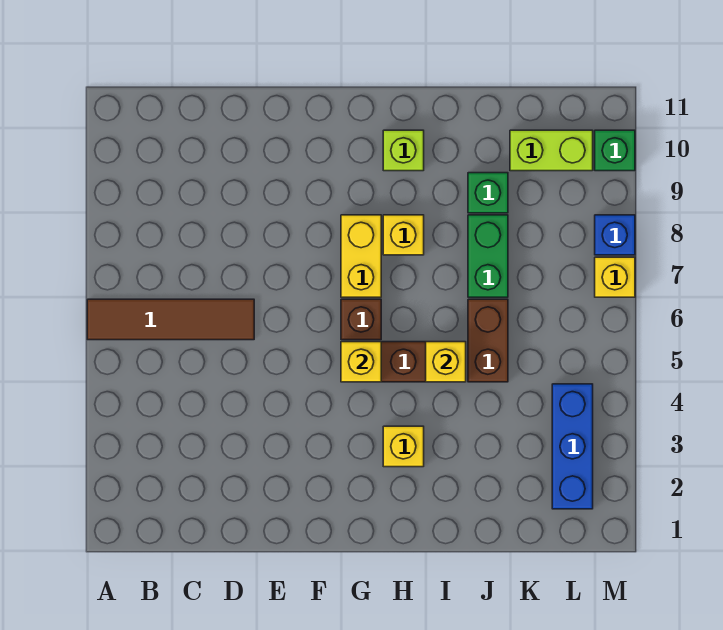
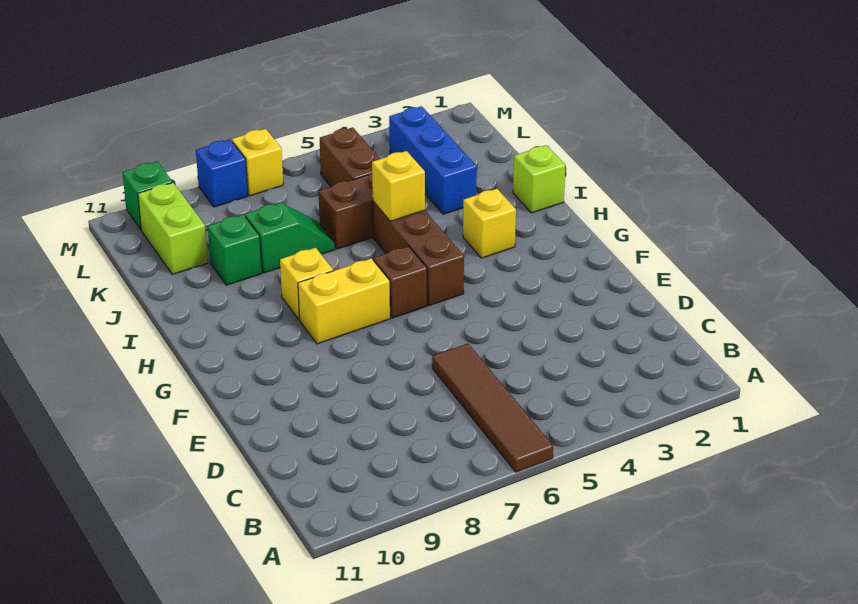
yellow brick G5 level 2 -> none
lime brick H10 level 1 -> lime brick I1 level 1
green brick J7:J8 level 1 -> green slope J7:J8 level 1 top 8
none -> brown brick K5:L5 level 1
blue brick L2:L4 level 1 -> blue brick J3:L3 level 1

